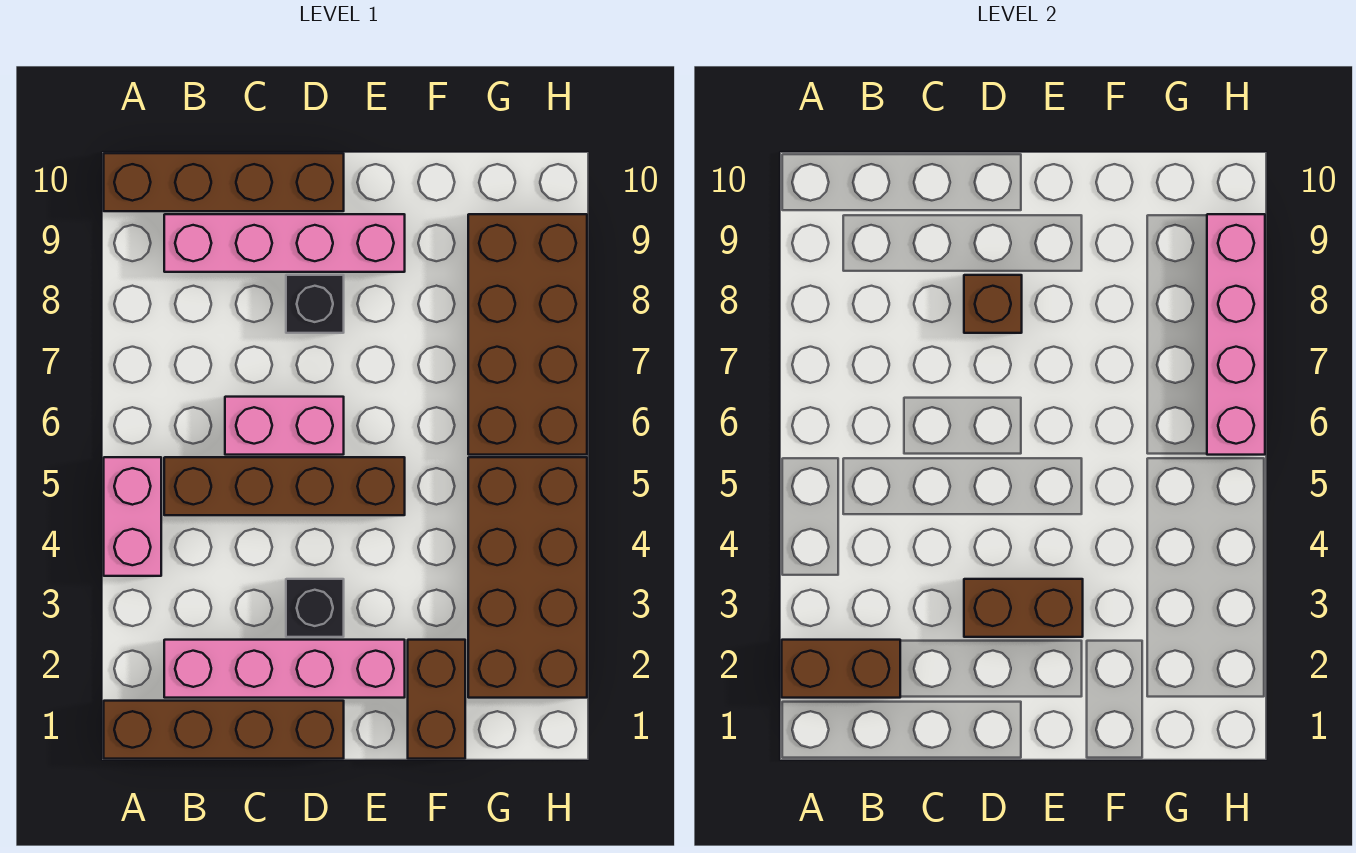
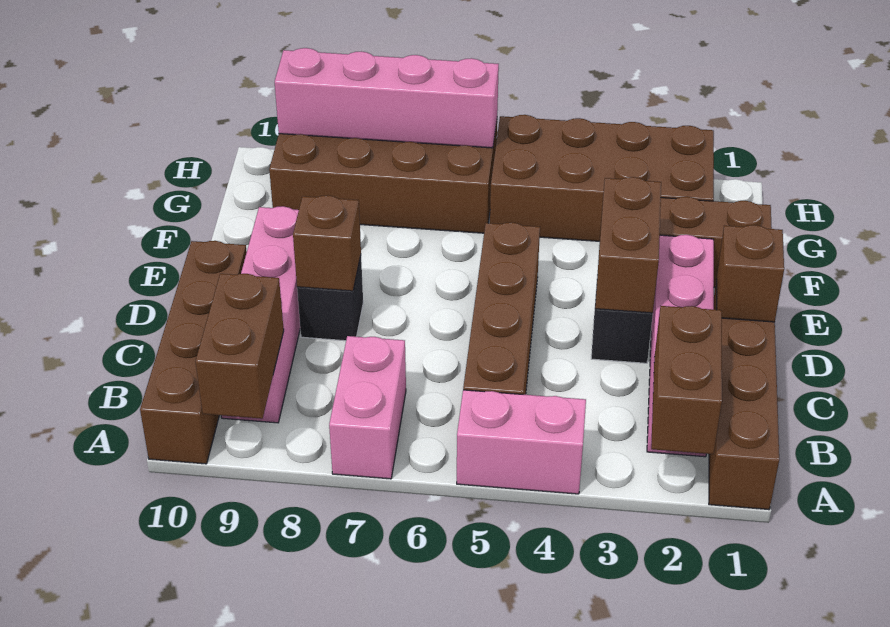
none -> brown brick A9:B9 level 2
pink brick C6:D6 level 1 -> pink brick A7:B7 level 1
none -> brown brick D1 level 2

